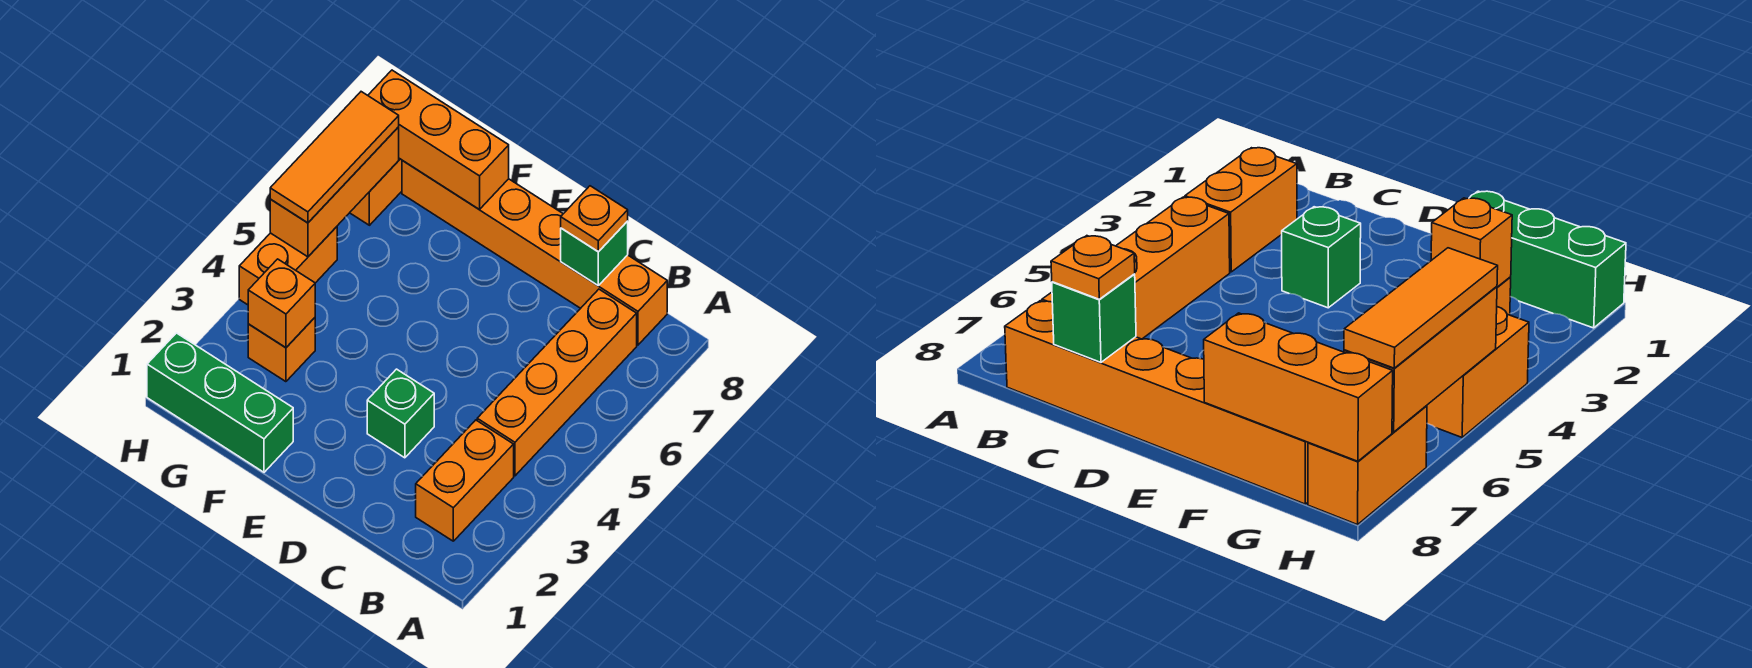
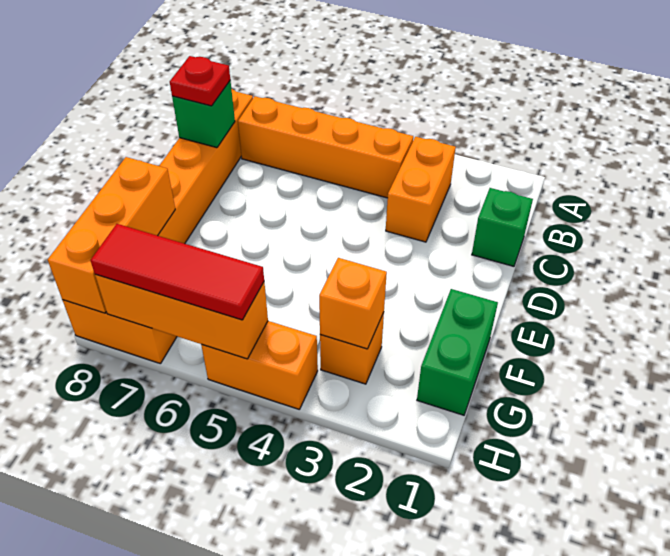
orange brick B2:B3 level 1 -> orange brick B3:C3 level 1
orange plate C8 level 3 -> red plate C8 level 3
green brick D3 level 1 -> green brick C1 level 1
green brick F1:H1 level 1 -> green brick F1:G1 level 1
orange tile H5:H7 level 3 -> red tile H5:H7 level 3

